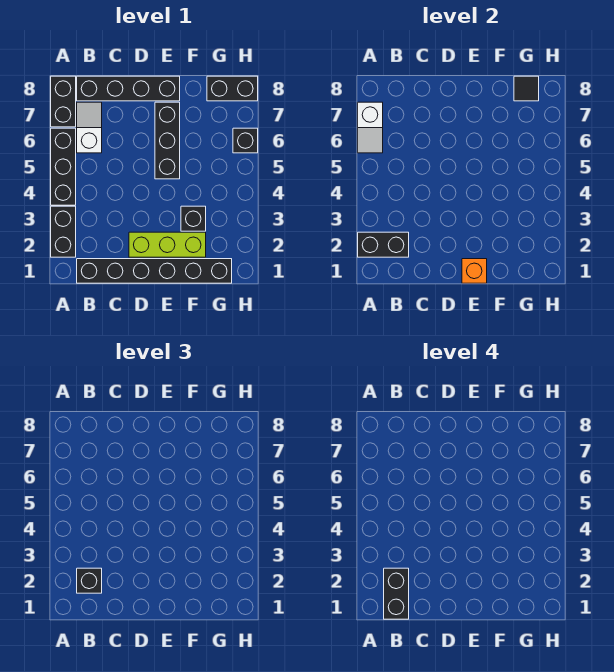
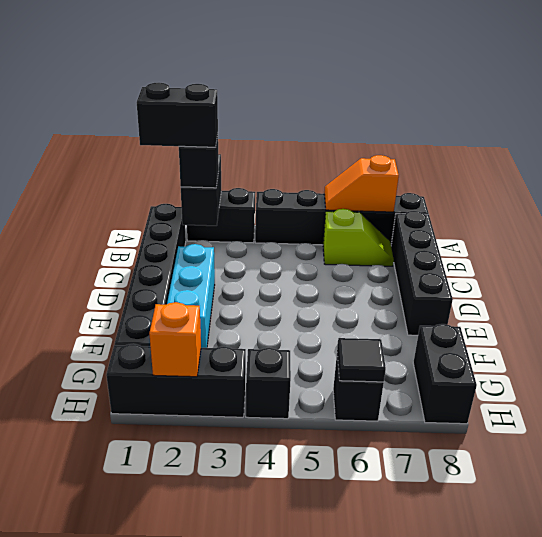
white slope A6:A7 level 2 top 7 -> orange slope A6:A7 level 2 top 7
white slope B6:B7 level 1 top 6 -> lime slope B6:B7 level 1 top 6
lime brick D2:F2 level 1 -> cyan brick D2:F2 level 1
orange brick E1 level 2 -> orange brick H2 level 2
black brick E5:E7 level 1 -> black brick H1:H3 level 1
black brick F3 level 1 -> black brick H4 level 1
black tile G8 level 2 -> black tile H6 level 2

